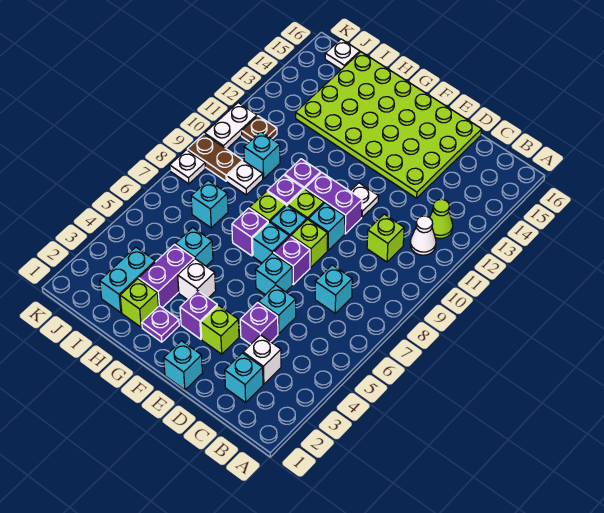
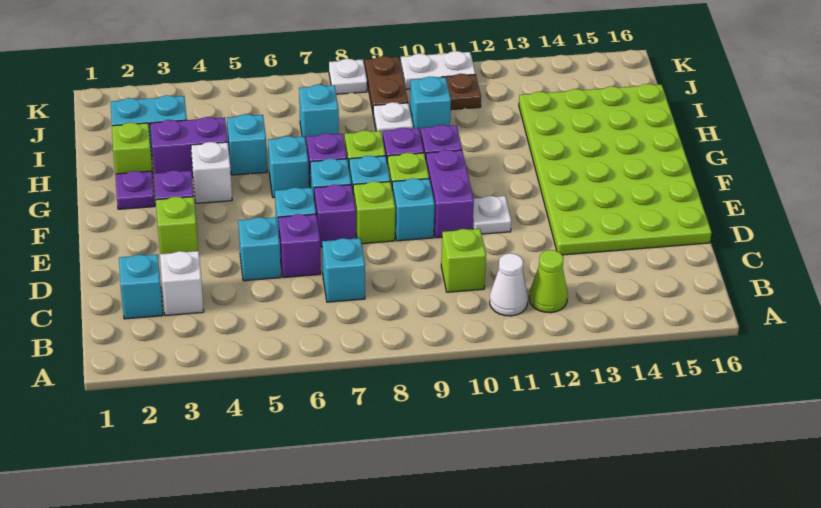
purple brick D4 level 1 -> purple brick D6 level 1
cyan brick E1 level 1 -> cyan brick G6 level 1
white plate J16 level 1 -> none

